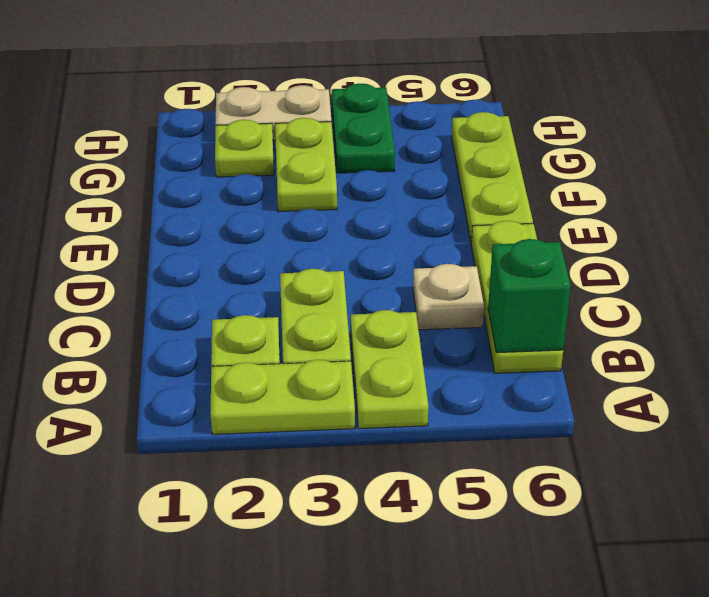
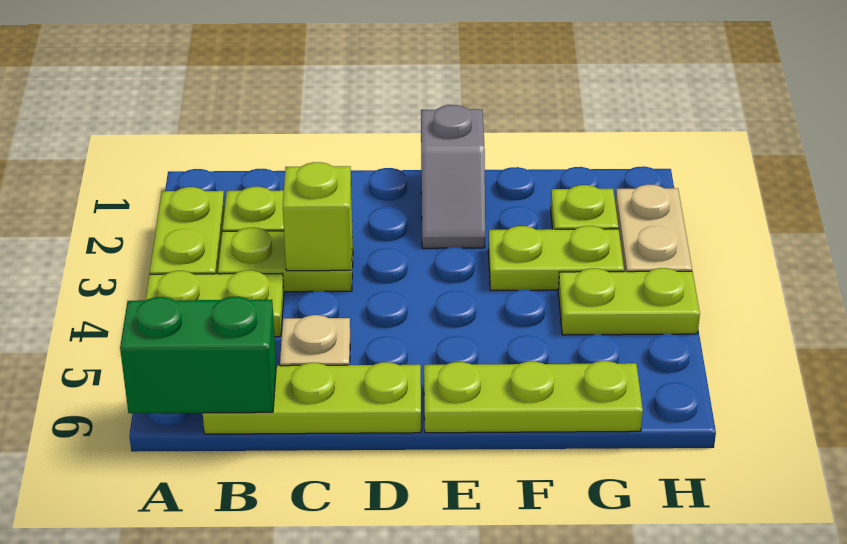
green brick B6 level 2 -> green brick A6:B6 level 2
none -> lime brick C3 level 2
none -> grey slope E1:E2 level 1 top 1
green plate G4:H4 level 1 -> lime plate G4:H4 level 1

